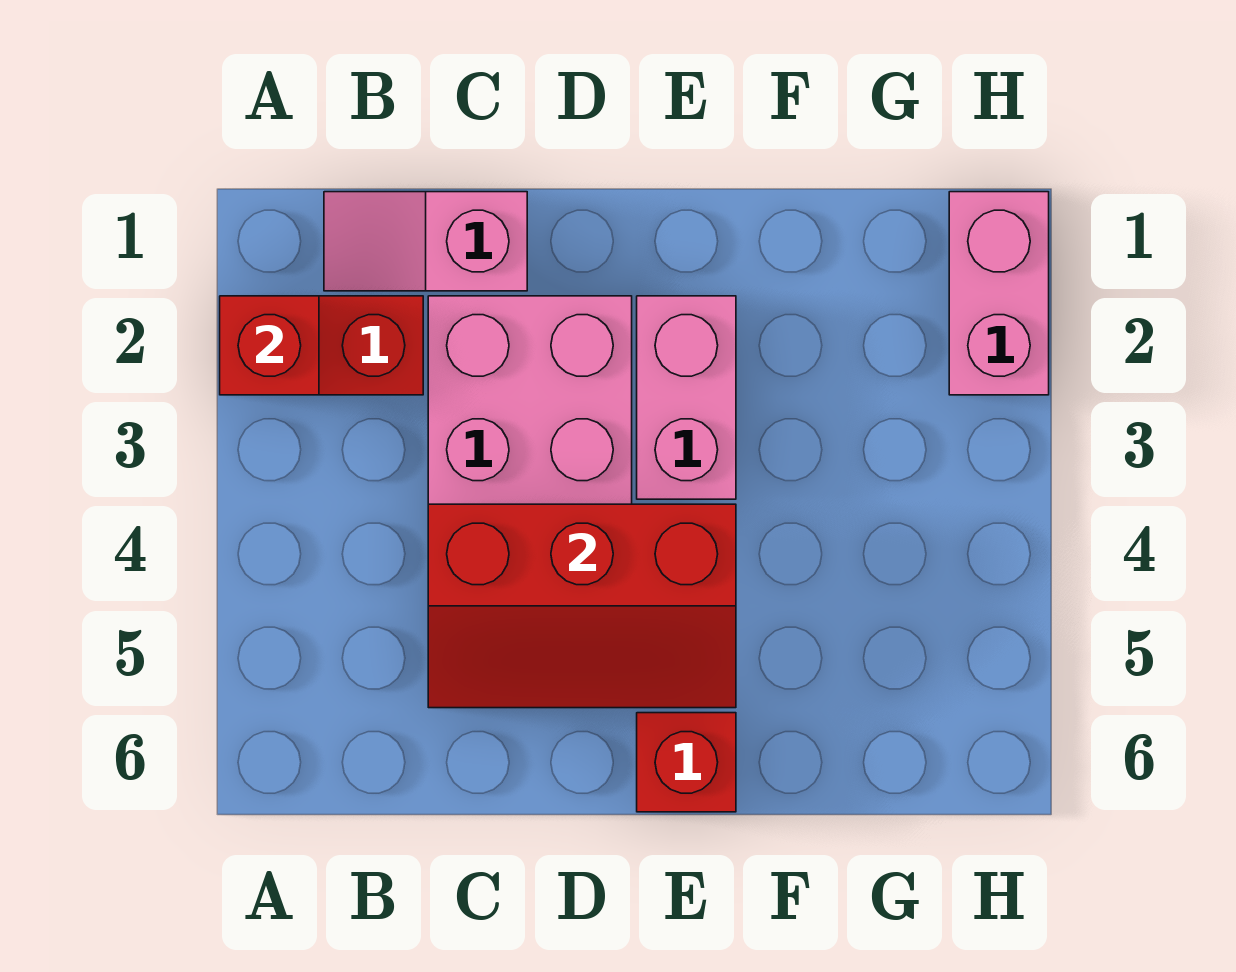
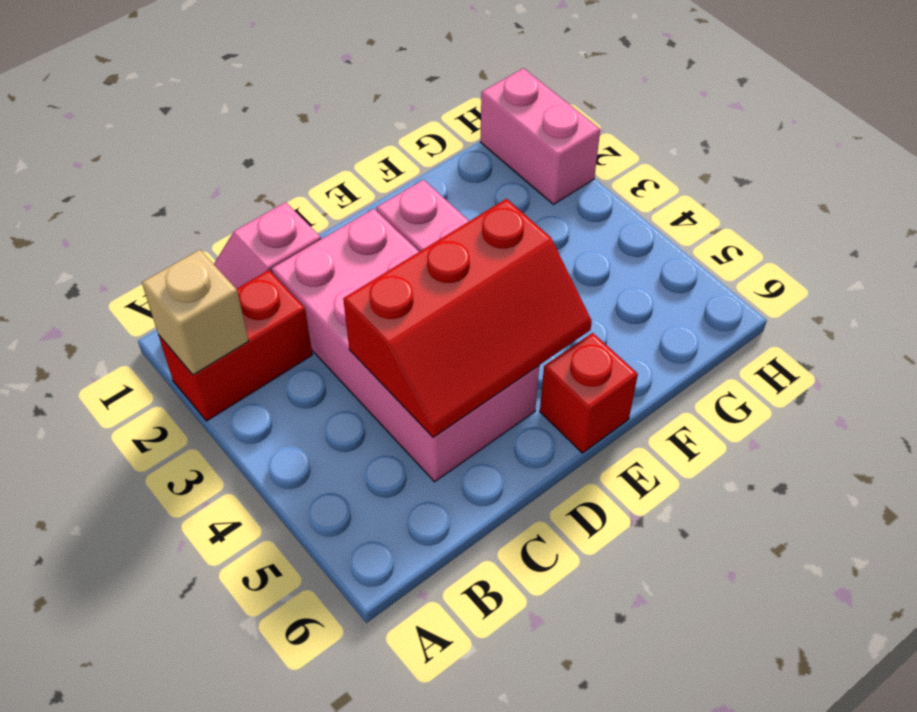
red brick A2 level 2 -> tan brick A2 level 2

